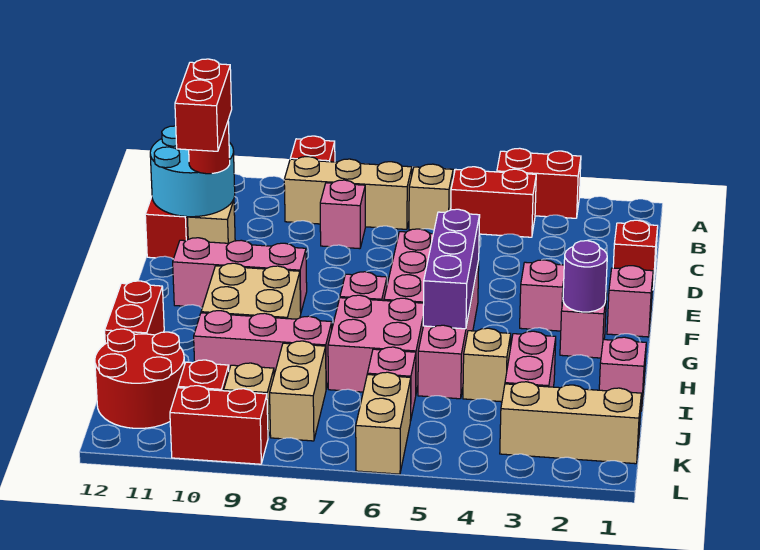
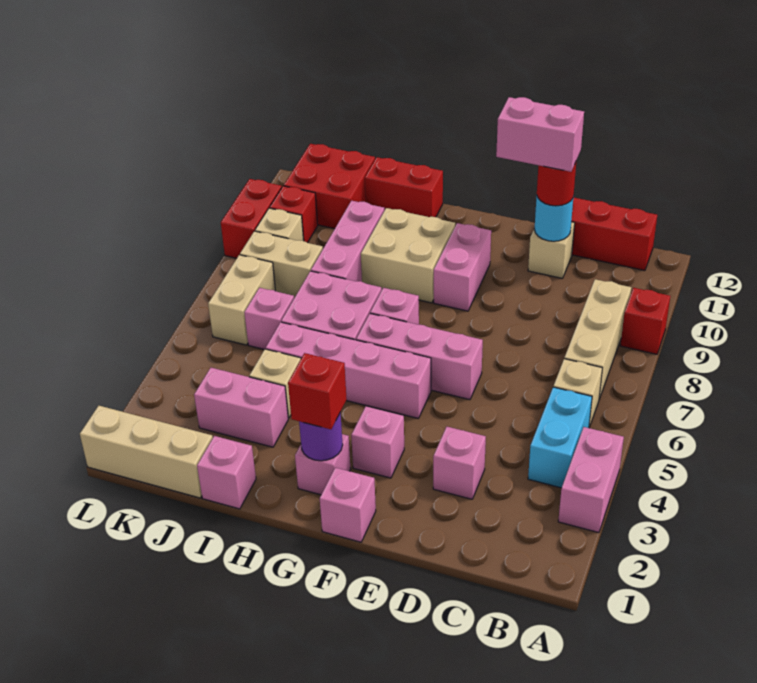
red brick A3:A4 level 1 -> pink brick A3:A4 level 1
red brick B4:B5 level 1 -> cyan brick B4:B5 level 1
pink brick C8 level 1 -> pink brick D3 level 1
cyan round brick C11:D12 level 2 -> cyan round brick D11 level 2
red brick D1 level 1 -> red brick G2 level 3
red brick D11:E11 level 4 -> pink brick D11:E11 level 4
purple brick F5:H5 level 2 -> none
pink brick F9:F11 level 1 -> pink brick F9:F10 level 1
red round brick J11:K12 level 1 -> red brick J11:K12 level 1
tan brick K1:K3 level 1 -> tan brick J1:L1 level 1
tan brick K6:L6 level 1 -> tan brick K6:K7 level 1

